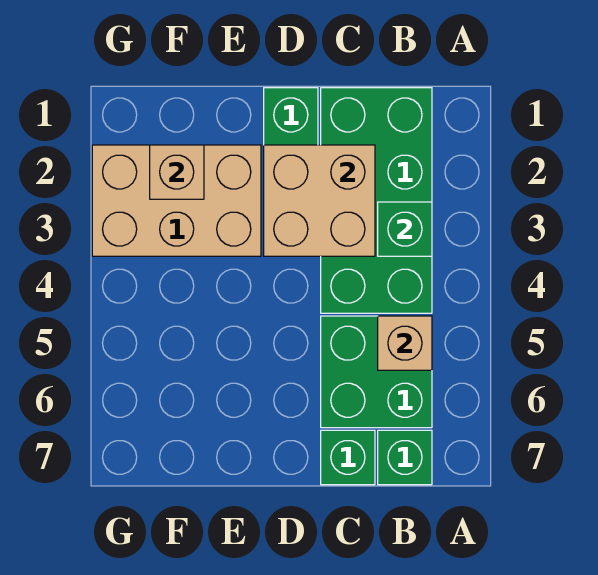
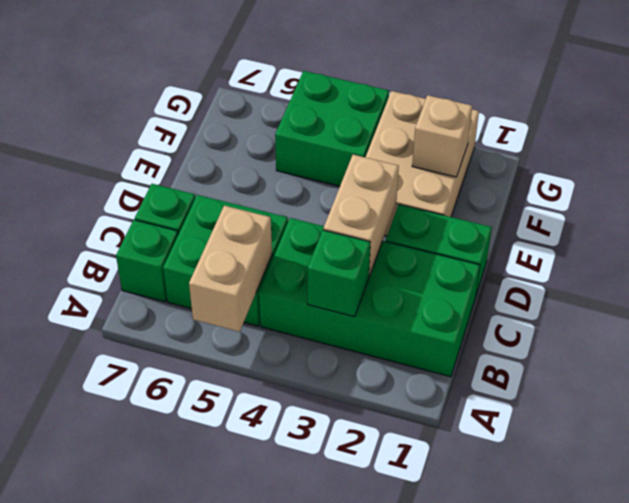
tan brick B5 level 2 -> tan brick A5:B5 level 2
tan brick C2:D3 level 2 -> tan brick C3:D3 level 2
none -> green brick F4:G5 level 1

